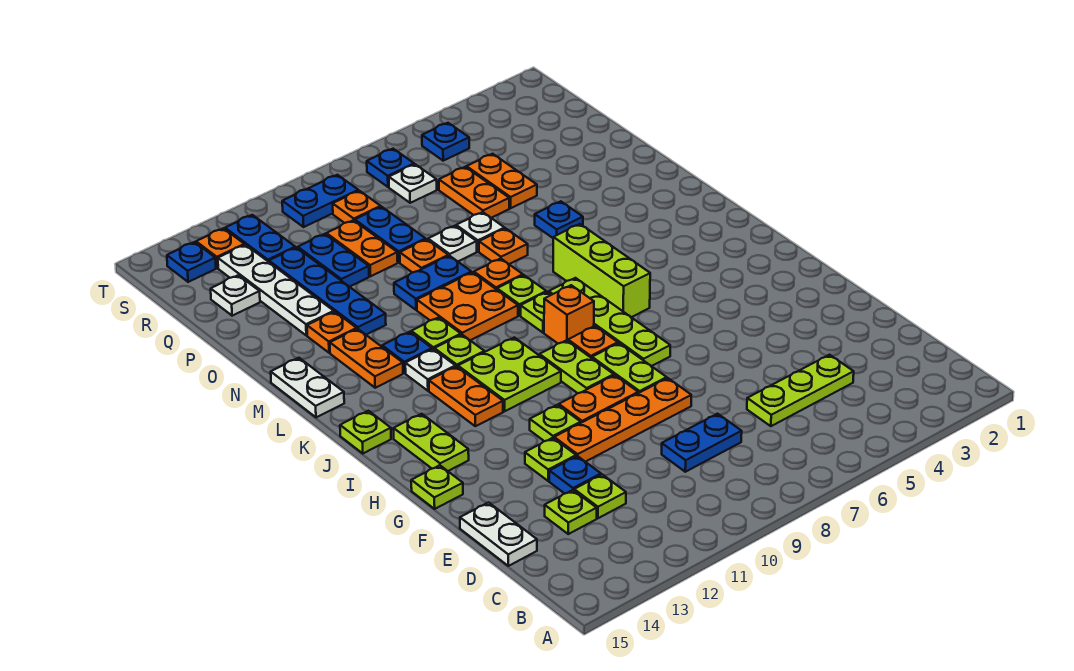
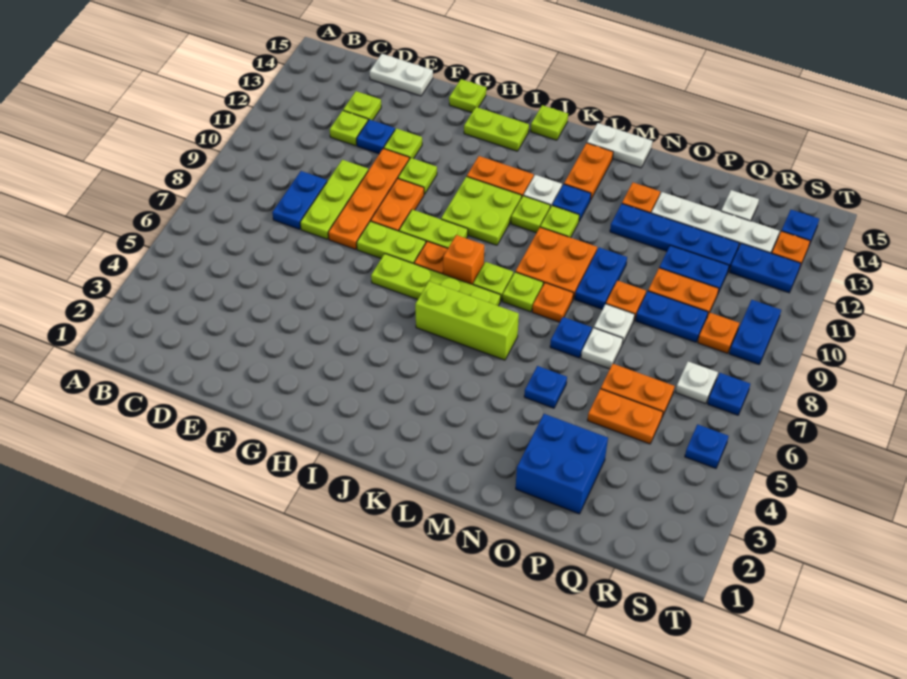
lime plate D4:D6 level 1 -> lime plate E8:E10 level 1
orange plate L13:M13 level 1 -> orange plate L13:L14 level 1
orange plate N7 level 1 -> blue plate N7 level 1
none -> blue brick O2:P3 level 1

